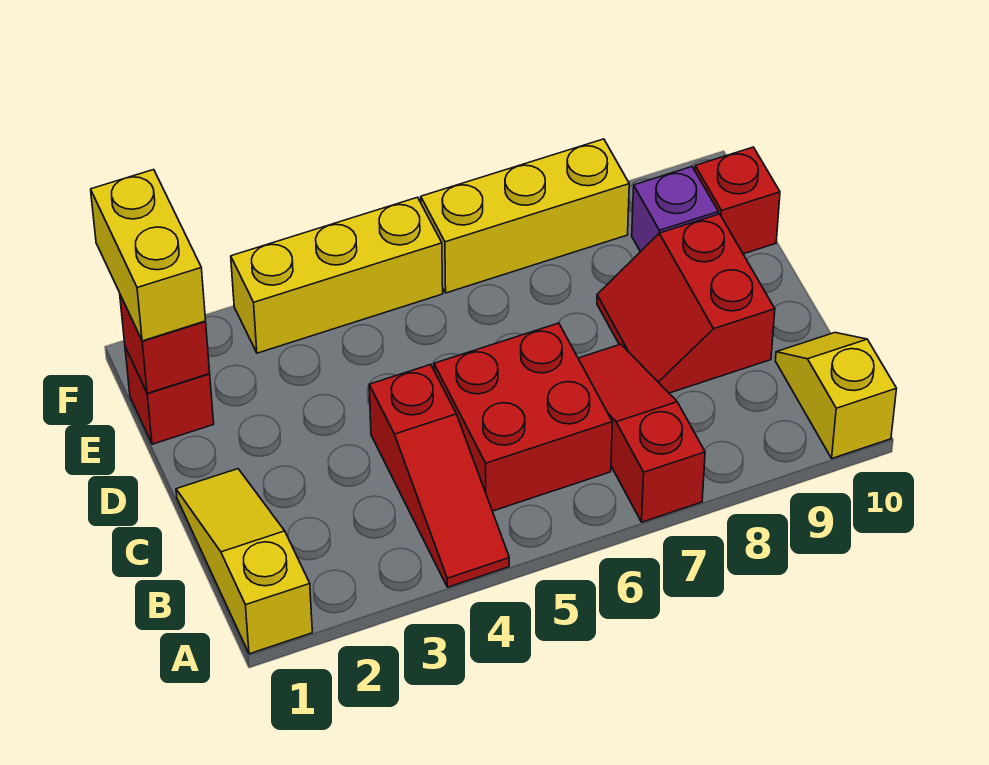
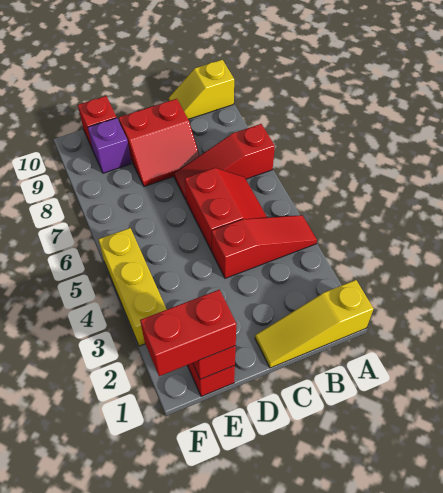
red brick B5:C6 level 1 -> red slope B5:C6 level 1 top C
yellow brick E1:F1 level 3 -> red brick E1:F1 level 3
yellow brick F6:F8 level 1 -> none

